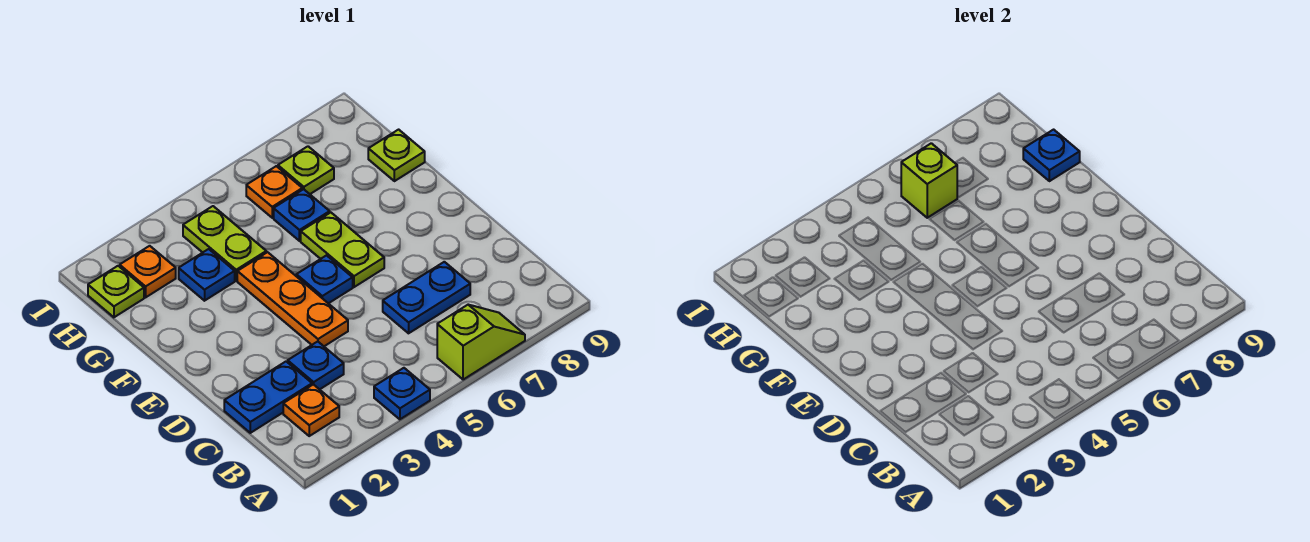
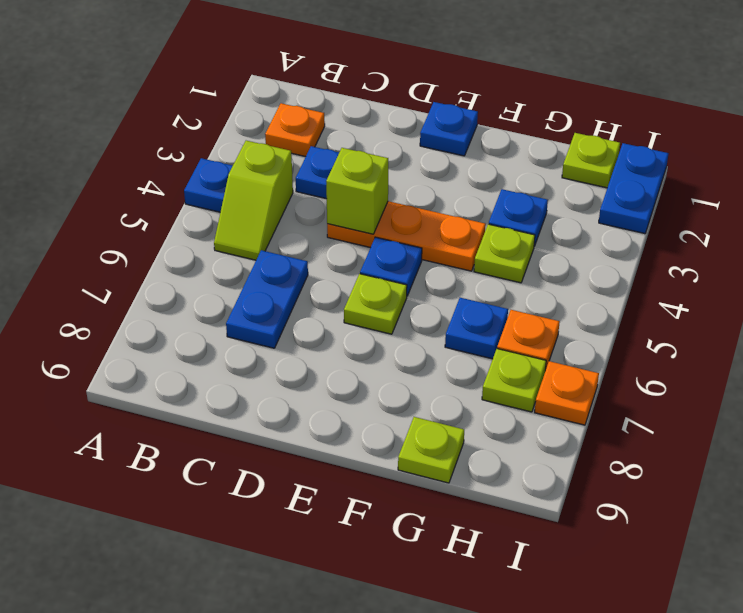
lime slope A6:A7 level 1 top 6 -> lime slope B4:B5 level 1 top 4
blue plate C1:C2 level 1 -> blue plate I1:I2 level 1
lime plate E6:F6 level 1 -> lime plate E6 level 1
lime plate G4:H4 level 1 -> lime plate G4 level 1
blue plate G9 level 2 -> blue plate E1 level 1
orange plate H2 level 1 -> orange plate I7 level 1
lime brick H6 level 2 -> lime brick D4 level 2

